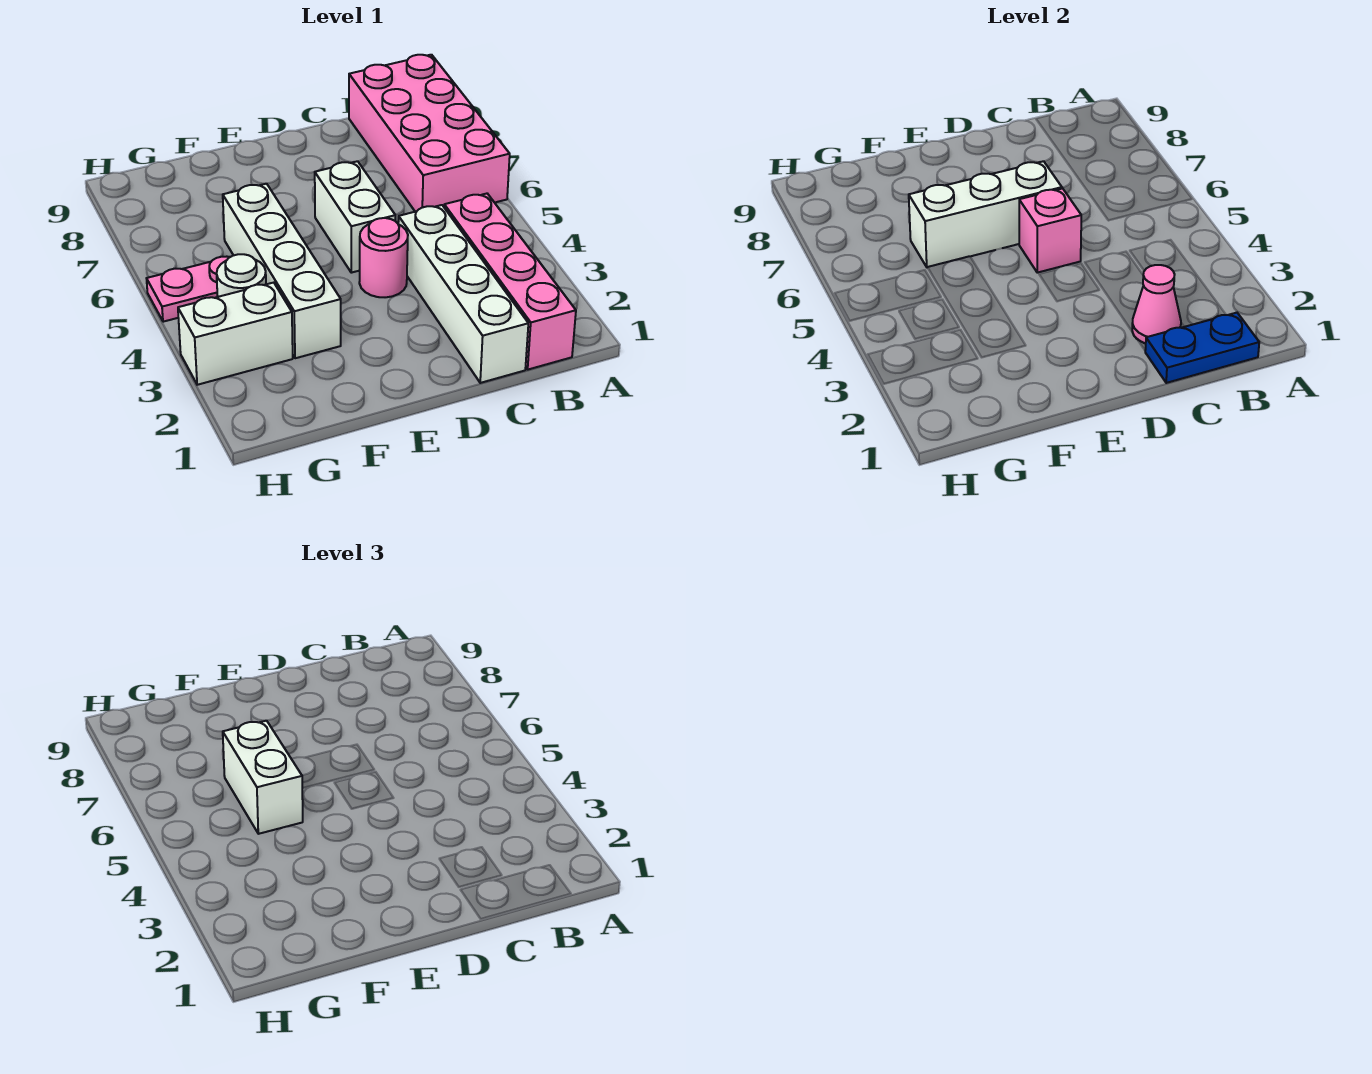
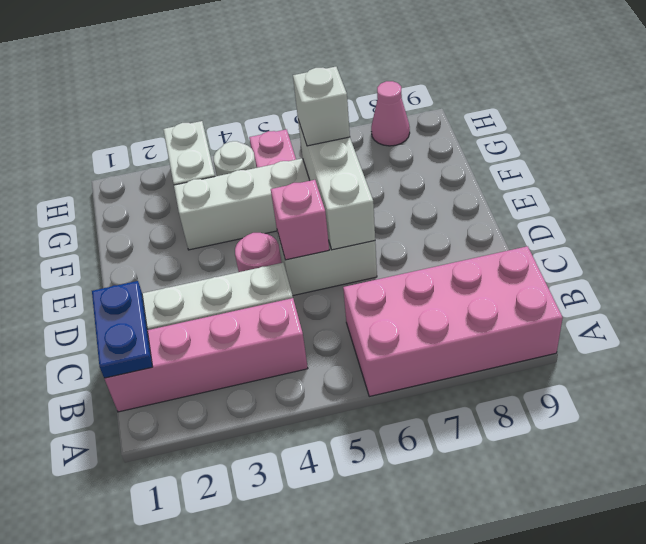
pink cone C2 level 2 -> pink cone H8 level 1
white brick F5:F6 level 3 -> white brick F6 level 3

